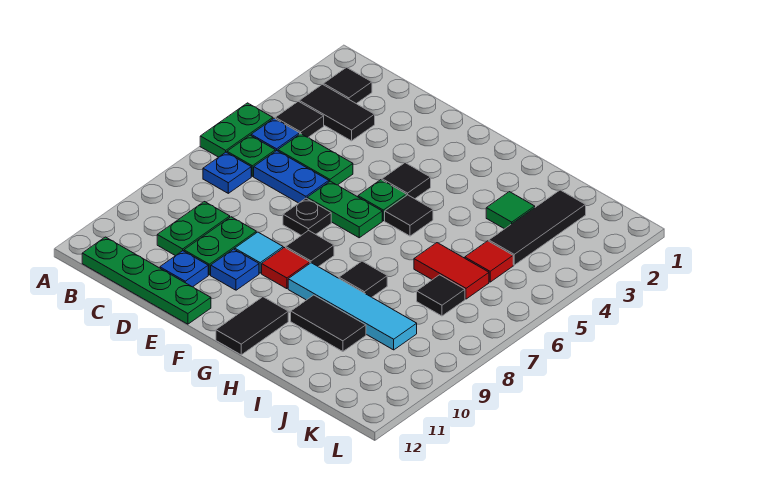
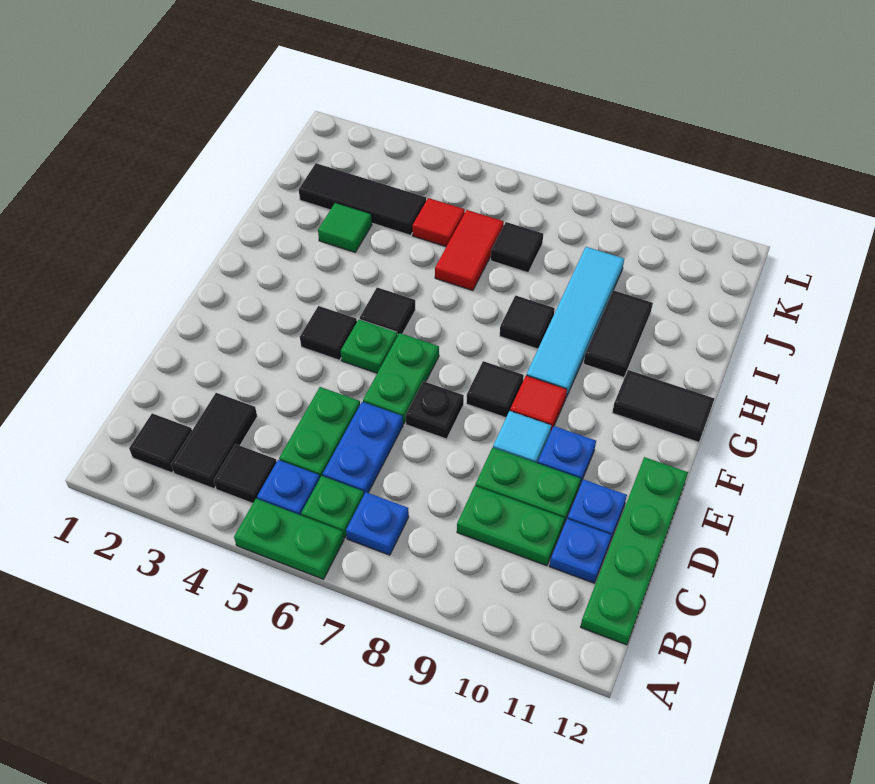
none -> blue plate C11 level 1

